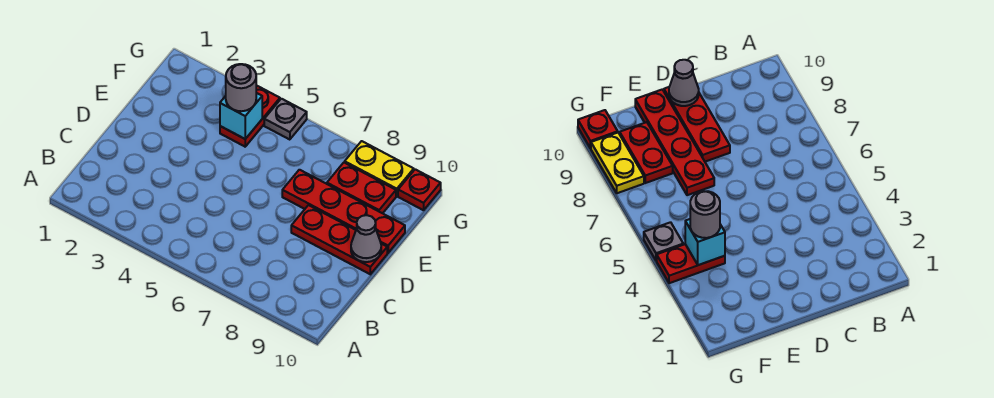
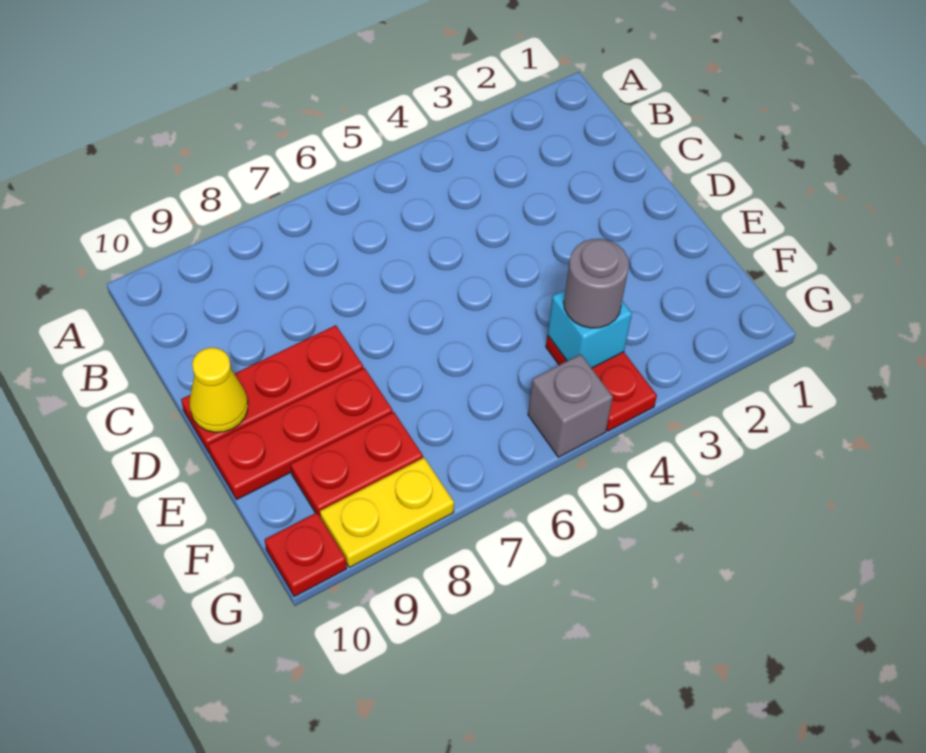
grey cone D10 level 2 -> yellow cone D10 level 2
red plate E7:E10 level 1 -> red plate E8:E10 level 1
grey plate G5 level 1 -> grey brick G5 level 1

